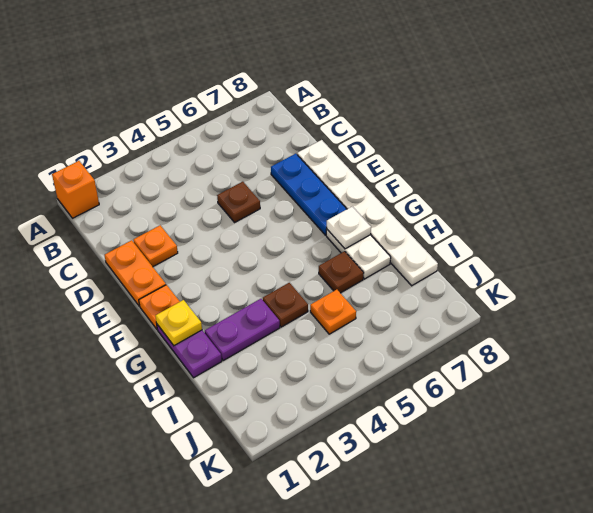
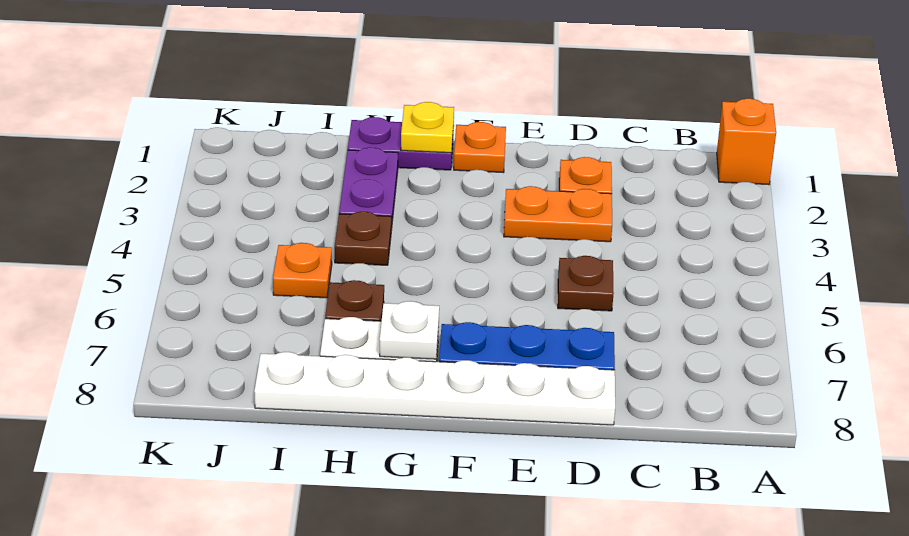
orange plate D1:E1 level 1 -> orange plate D3:E3 level 1

